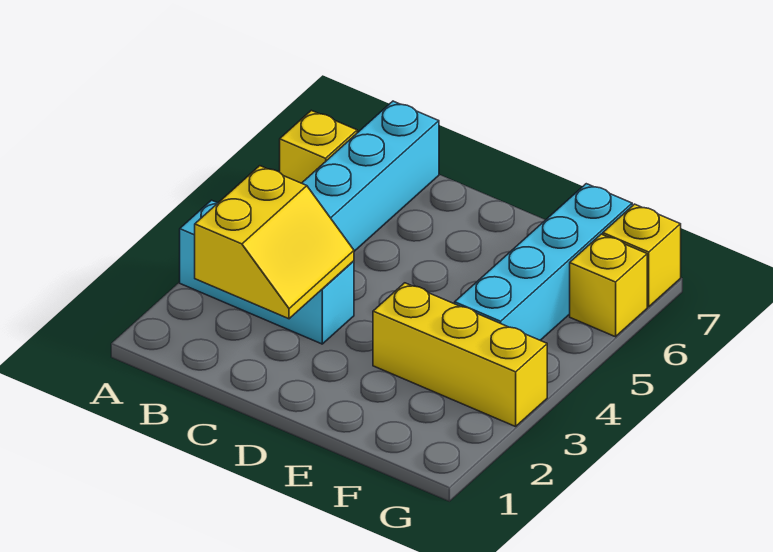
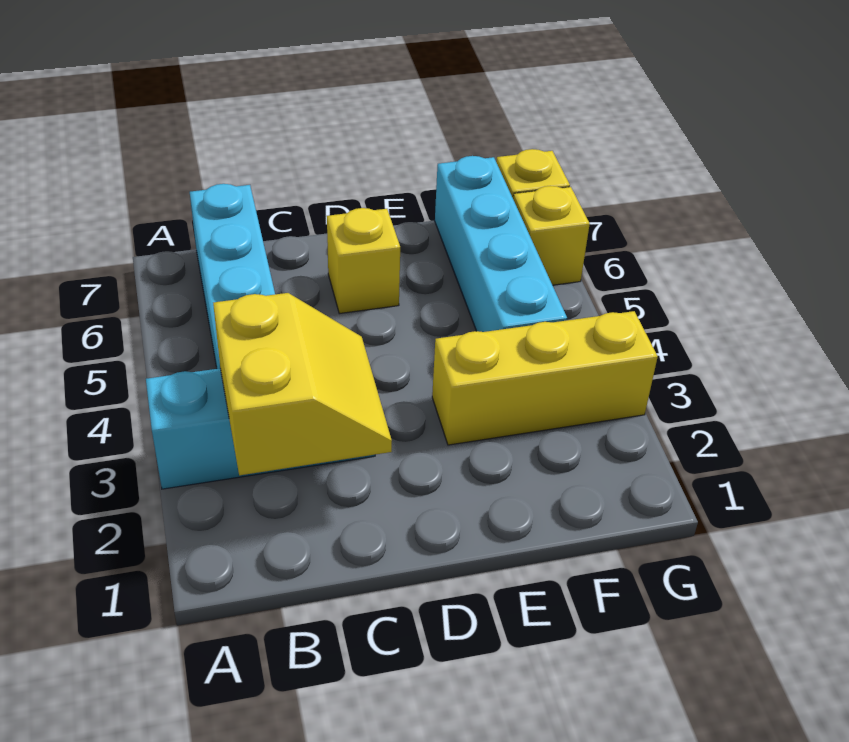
yellow brick A6 level 1 -> yellow brick D6 level 1

